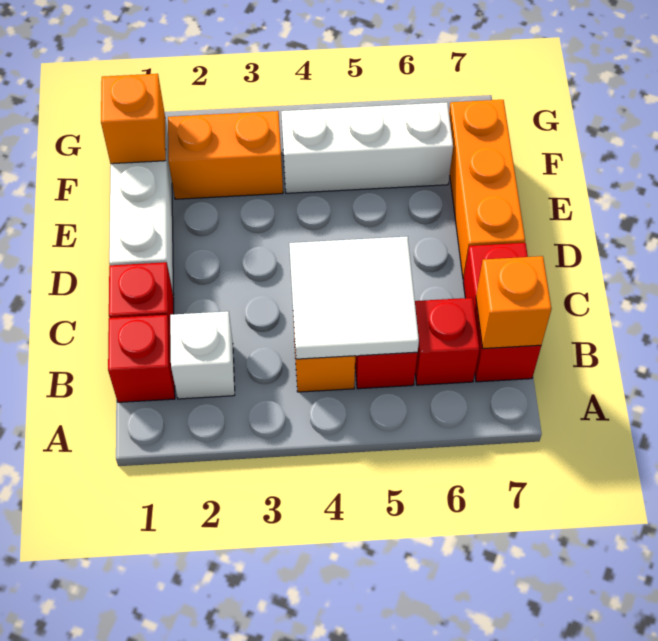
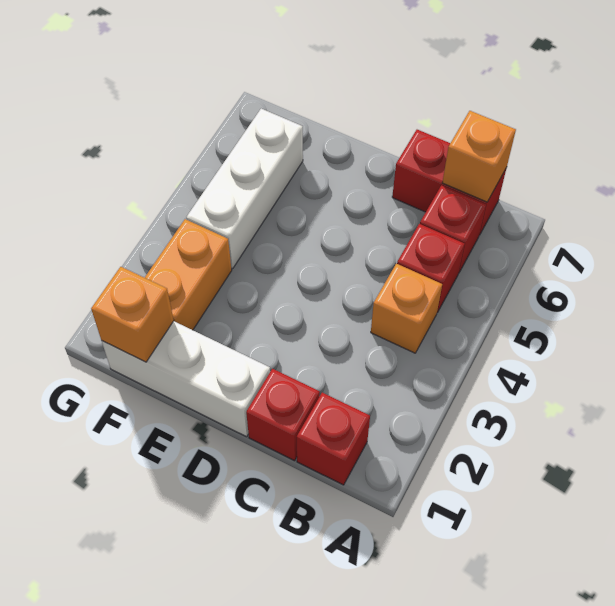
white brick B2 level 1 -> none
white tile B4:C5 level 2 -> none
orange brick D7:F7 level 1 -> none

